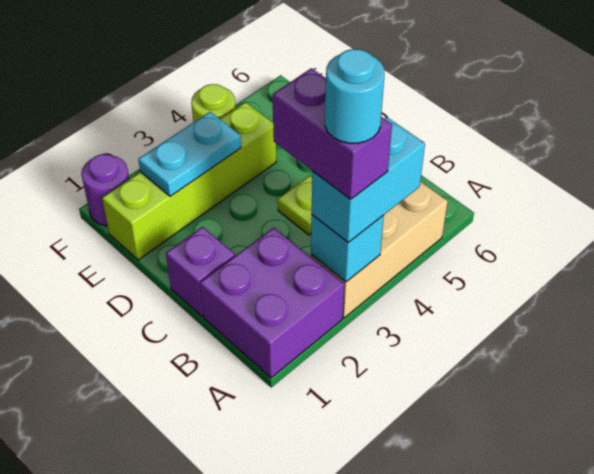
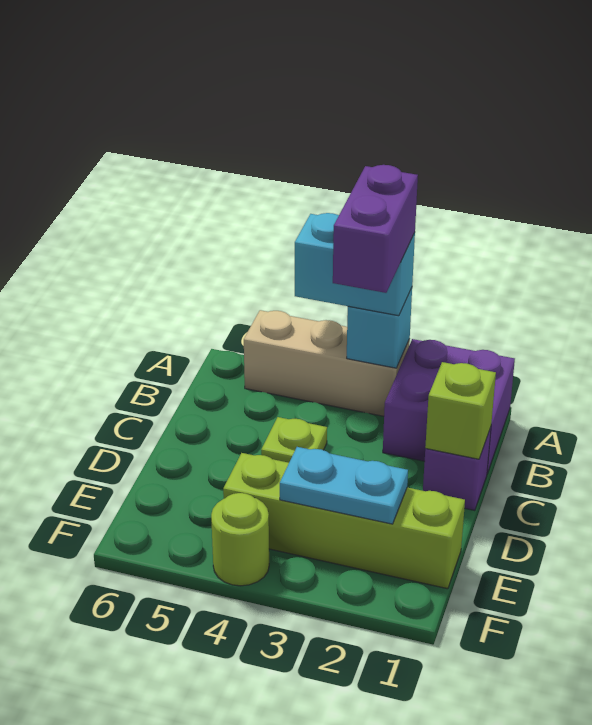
cyan round brick A3 level 5 -> none
none -> lime brick C1 level 2
purple round brick F1 level 1 -> none

